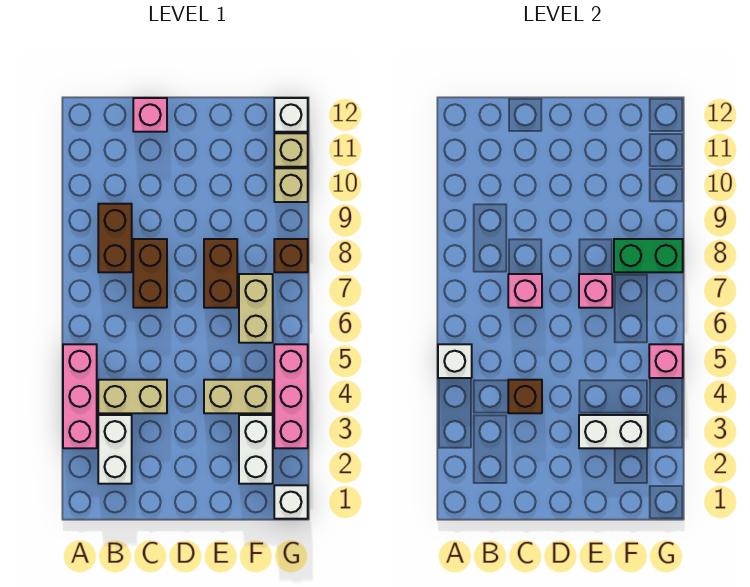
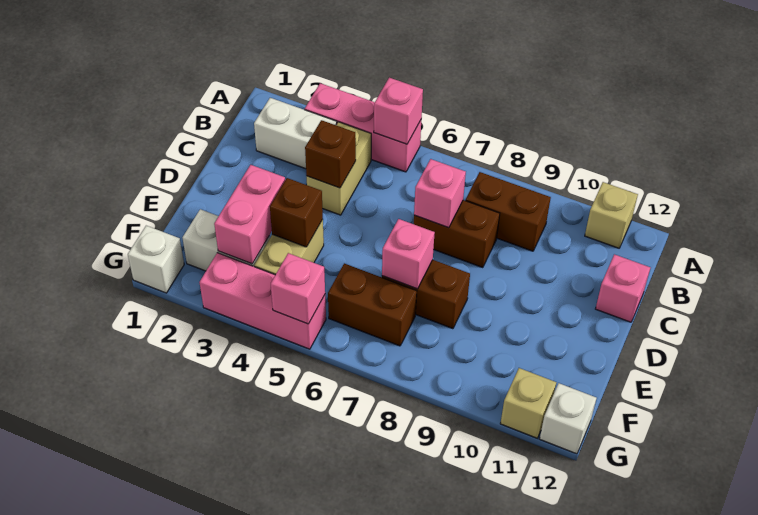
white brick A5 level 2 -> pink brick A5 level 2
white brick E3:F3 level 2 -> pink brick E3:F3 level 2
tan brick F6:F7 level 1 -> brown brick F6:F7 level 1
green brick F8:G8 level 2 -> none
brown brick G8 level 1 -> brown brick E4 level 2
tan brick G10 level 1 -> tan brick A11 level 1

